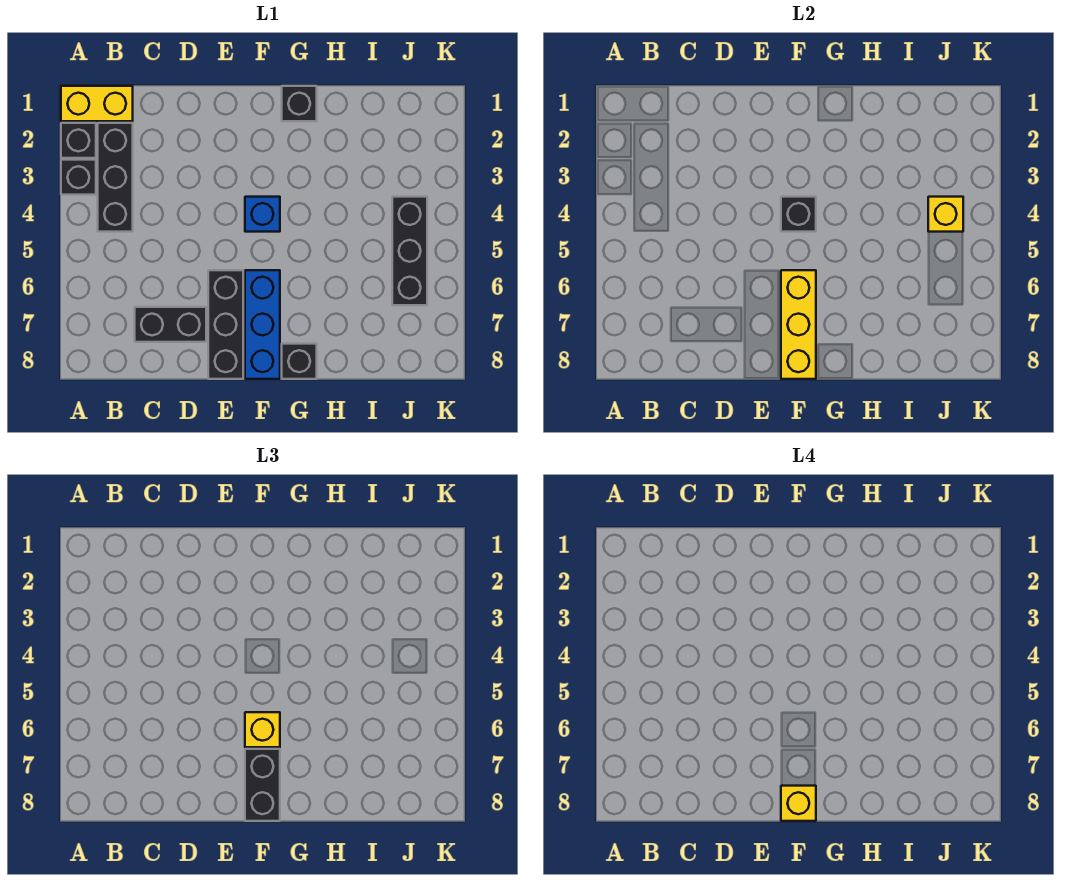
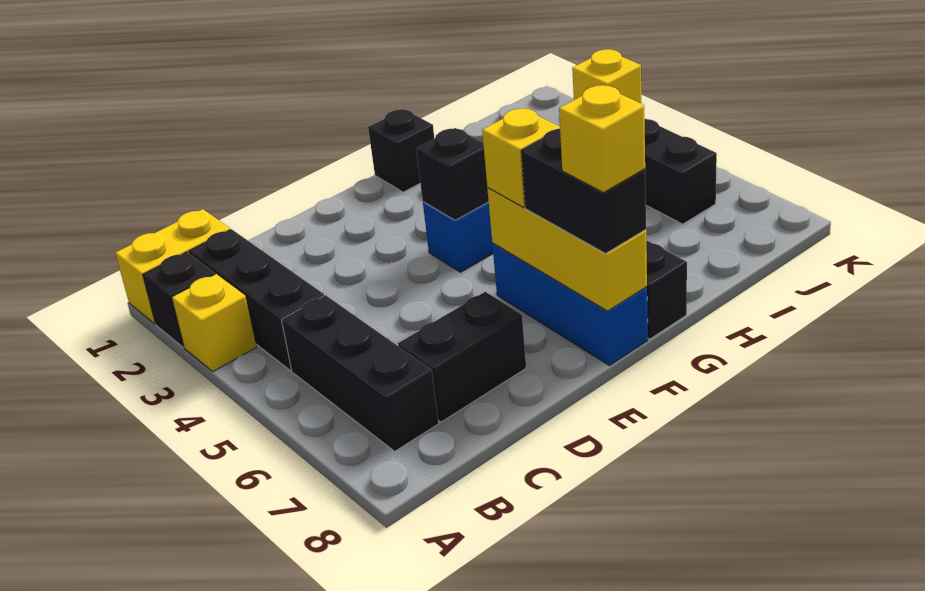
black brick A3 level 1 -> yellow brick A3 level 1
black brick E6:E8 level 1 -> black brick B5:B7 level 1

